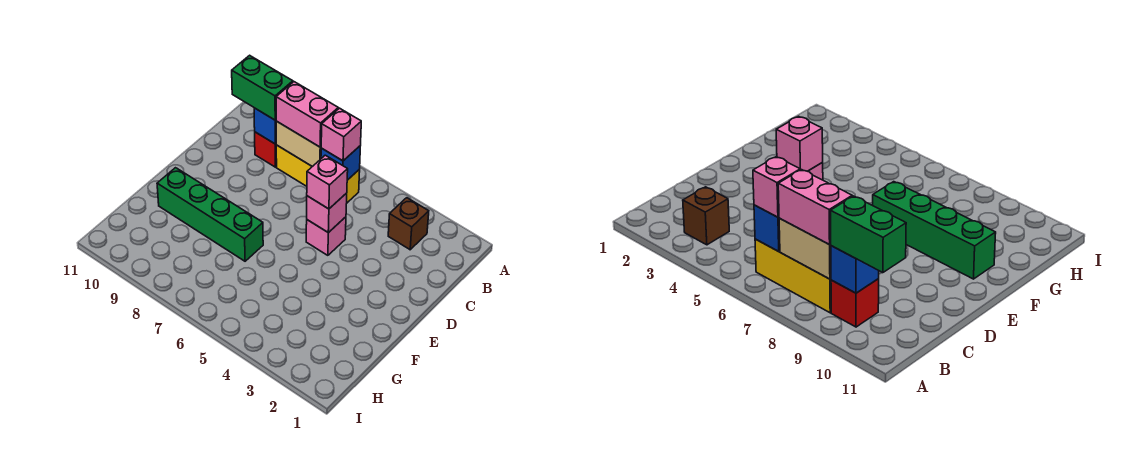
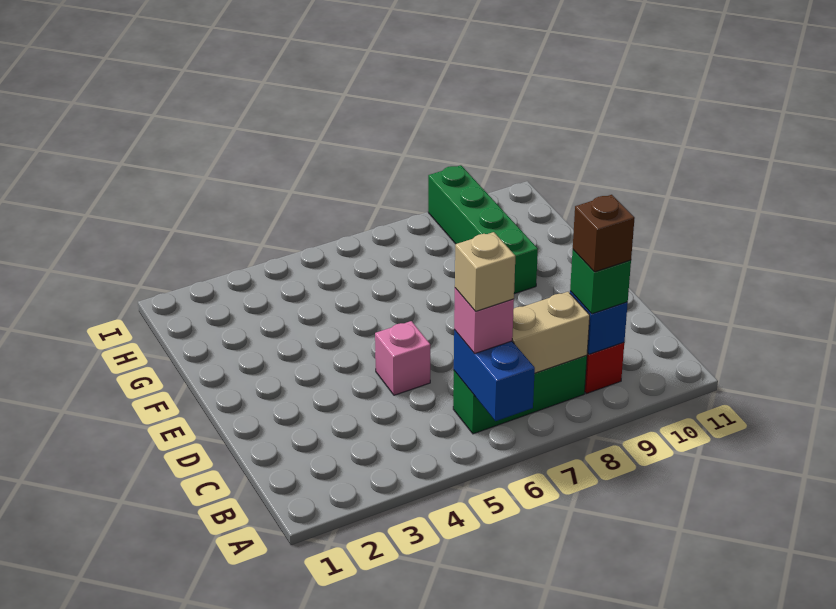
brown brick B3 level 1 -> brown brick B9 level 4
yellow brick B6:B8 level 1 -> green brick B6:B8 level 1
blue brick B6 level 2 -> blue brick A6:B6 level 2
none -> tan brick B6 level 4
pink brick B7:B8 level 3 -> none
green brick B9:B10 level 3 -> green brick B9 level 3
pink brick D5 level 2 -> none
pink brick D5 level 3 -> none
green brick F7:F10 level 1 -> green brick F9:I9 level 1

